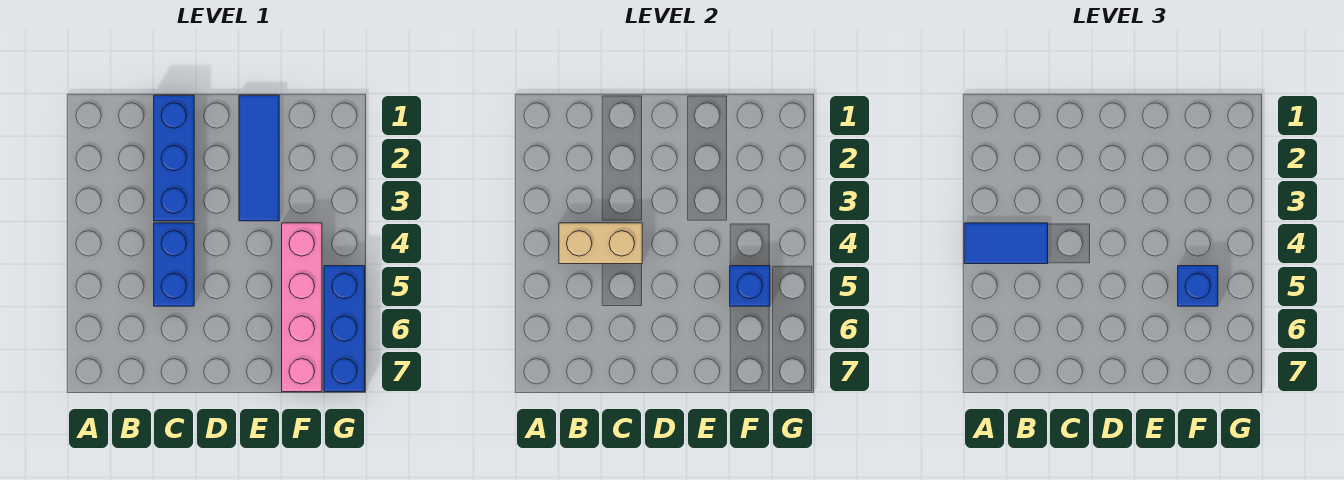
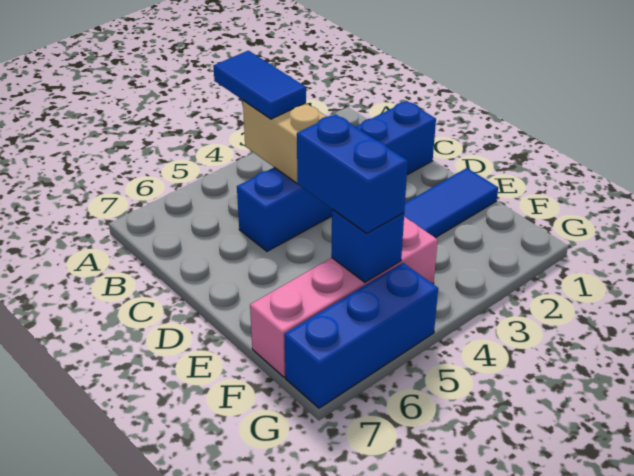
blue brick F5 level 3 -> blue brick E5:F5 level 3

